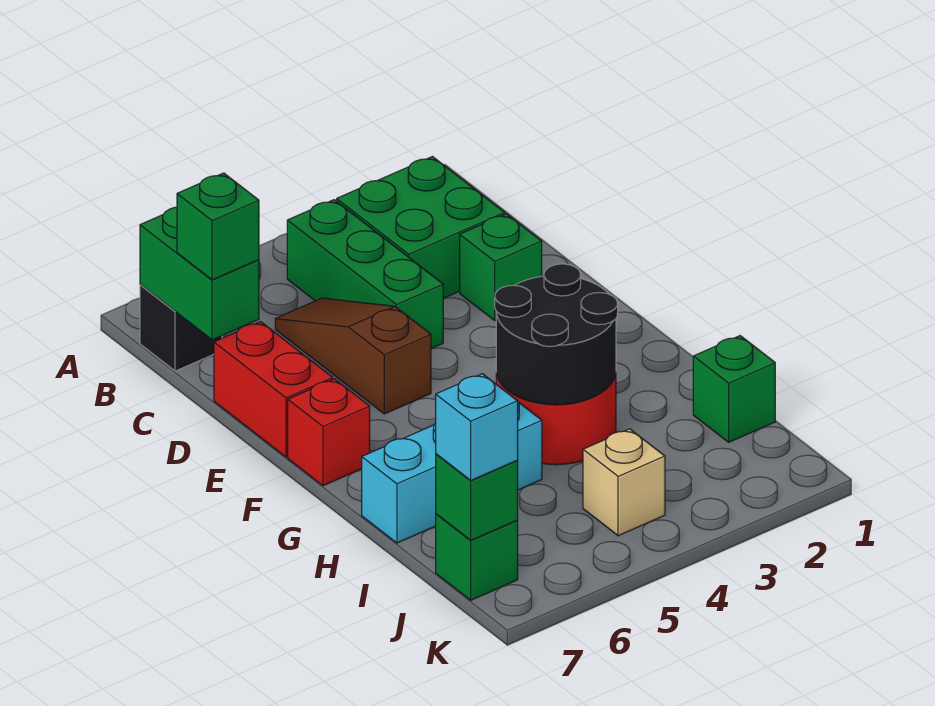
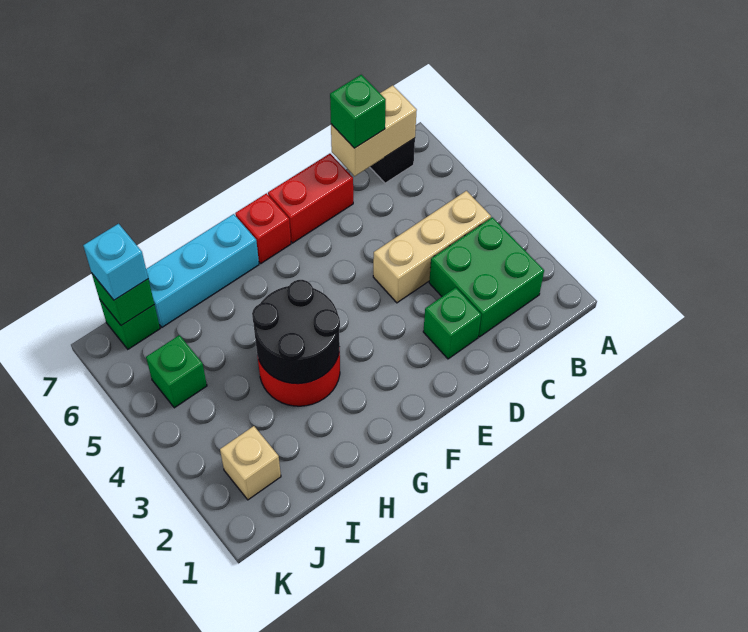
green brick B4:D4 level 1 -> tan brick B4:D4 level 1
green brick B7:C7 level 2 -> tan brick B7:C7 level 2
brown slope C5:E5 level 1 top E -> none
cyan brick H5:H7 level 1 -> cyan brick G7:I7 level 1
green brick I1 level 1 -> green brick J5 level 1
tan brick J4 level 1 -> tan brick J2 level 1

